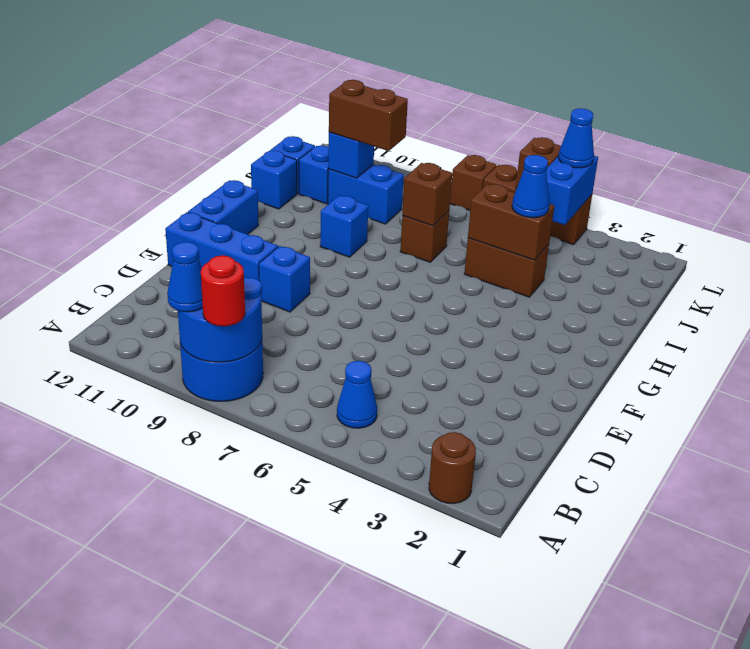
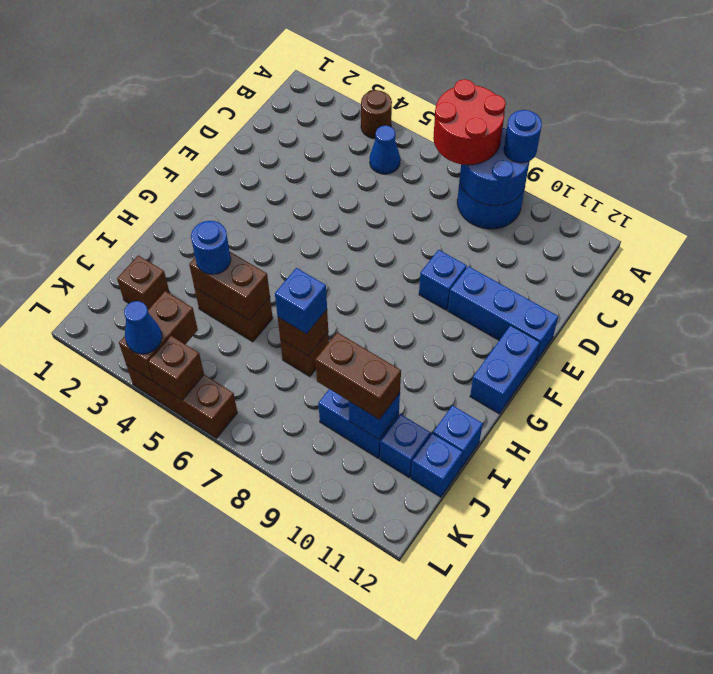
brown round brick A2 level 1 -> brown round brick A4 level 1
red round brick A8 level 3 -> red round brick A7:B8 level 3
blue cone A9 level 3 -> blue round brick A9 level 3
blue brick H9 level 1 -> blue brick I7 level 3
blue cone I4 level 3 -> blue round brick I4 level 3
blue brick K4:L4 level 2 -> brown brick K4:L4 level 2
brown brick L7 level 1 -> brown brick J2 level 1

